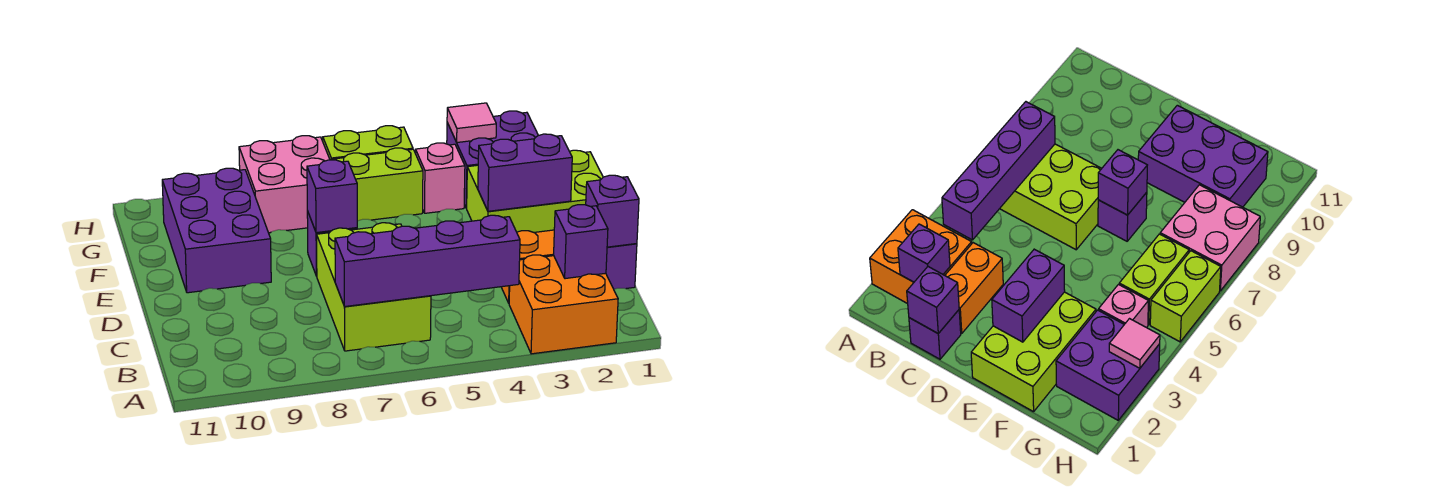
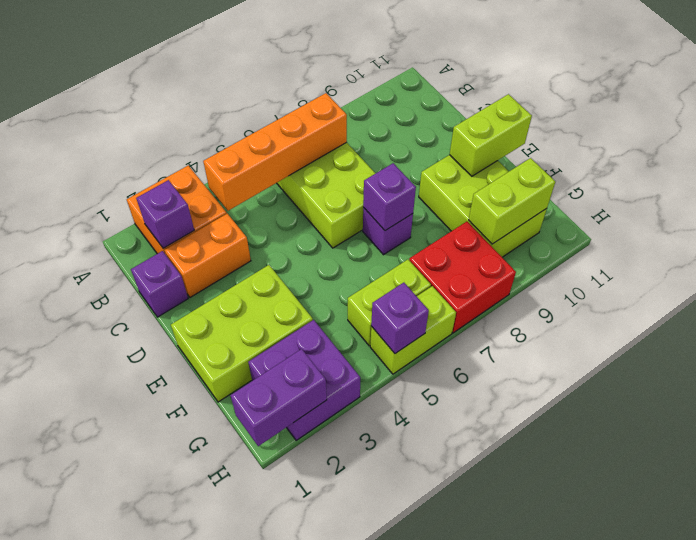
purple brick B4:B7 level 2 -> orange brick B4:B7 level 2
purple brick C1 level 2 -> purple brick H5 level 2
purple brick E2:E3 level 2 -> purple brick H1:H2 level 2
purple brick E9:G10 level 1 -> lime brick E9:G10 level 1
none -> lime brick E10:E11 level 2
pink brick G4 level 1 -> none
pink brick G7:H8 level 1 -> red brick G7:H8 level 1
none -> lime brick G9:G10 level 2
pink tile H3 level 2 -> none

